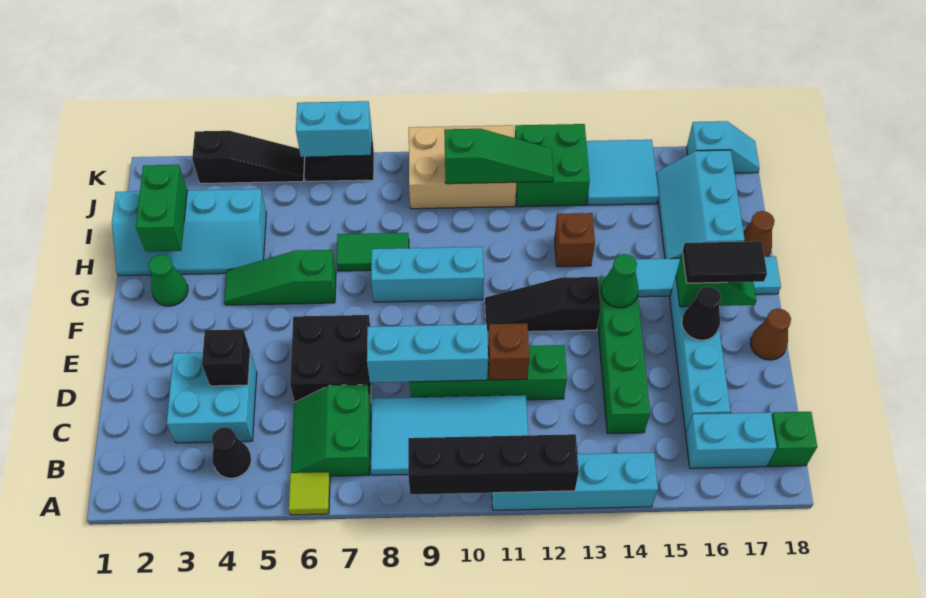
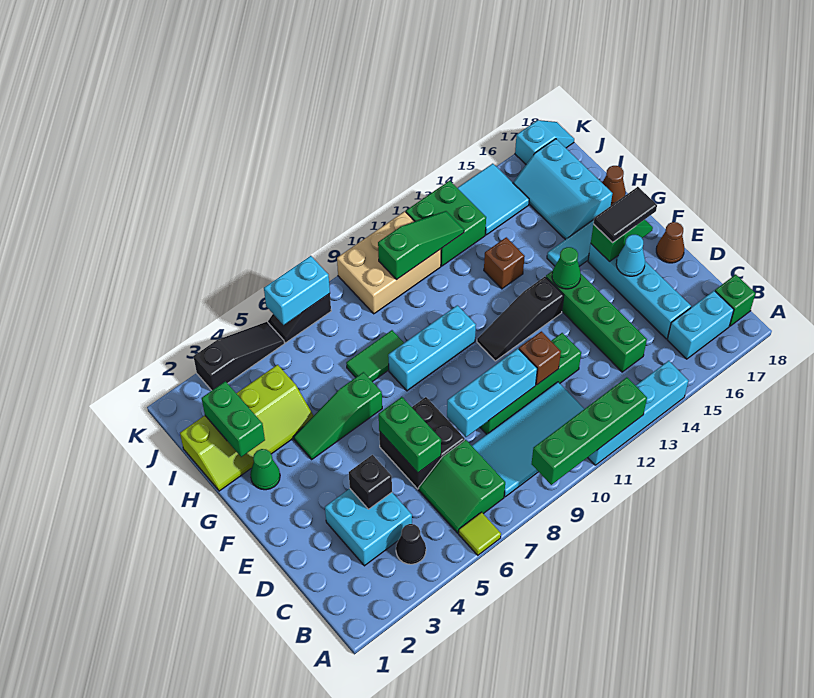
black brick A9:A12 level 2 -> green brick A9:A12 level 2
none -> green brick D6:E6 level 2
black cone E16 level 2 -> cyan cone E16 level 2
cyan slope H1:I4 level 1 top I -> lime slope H1:I4 level 1 top I

